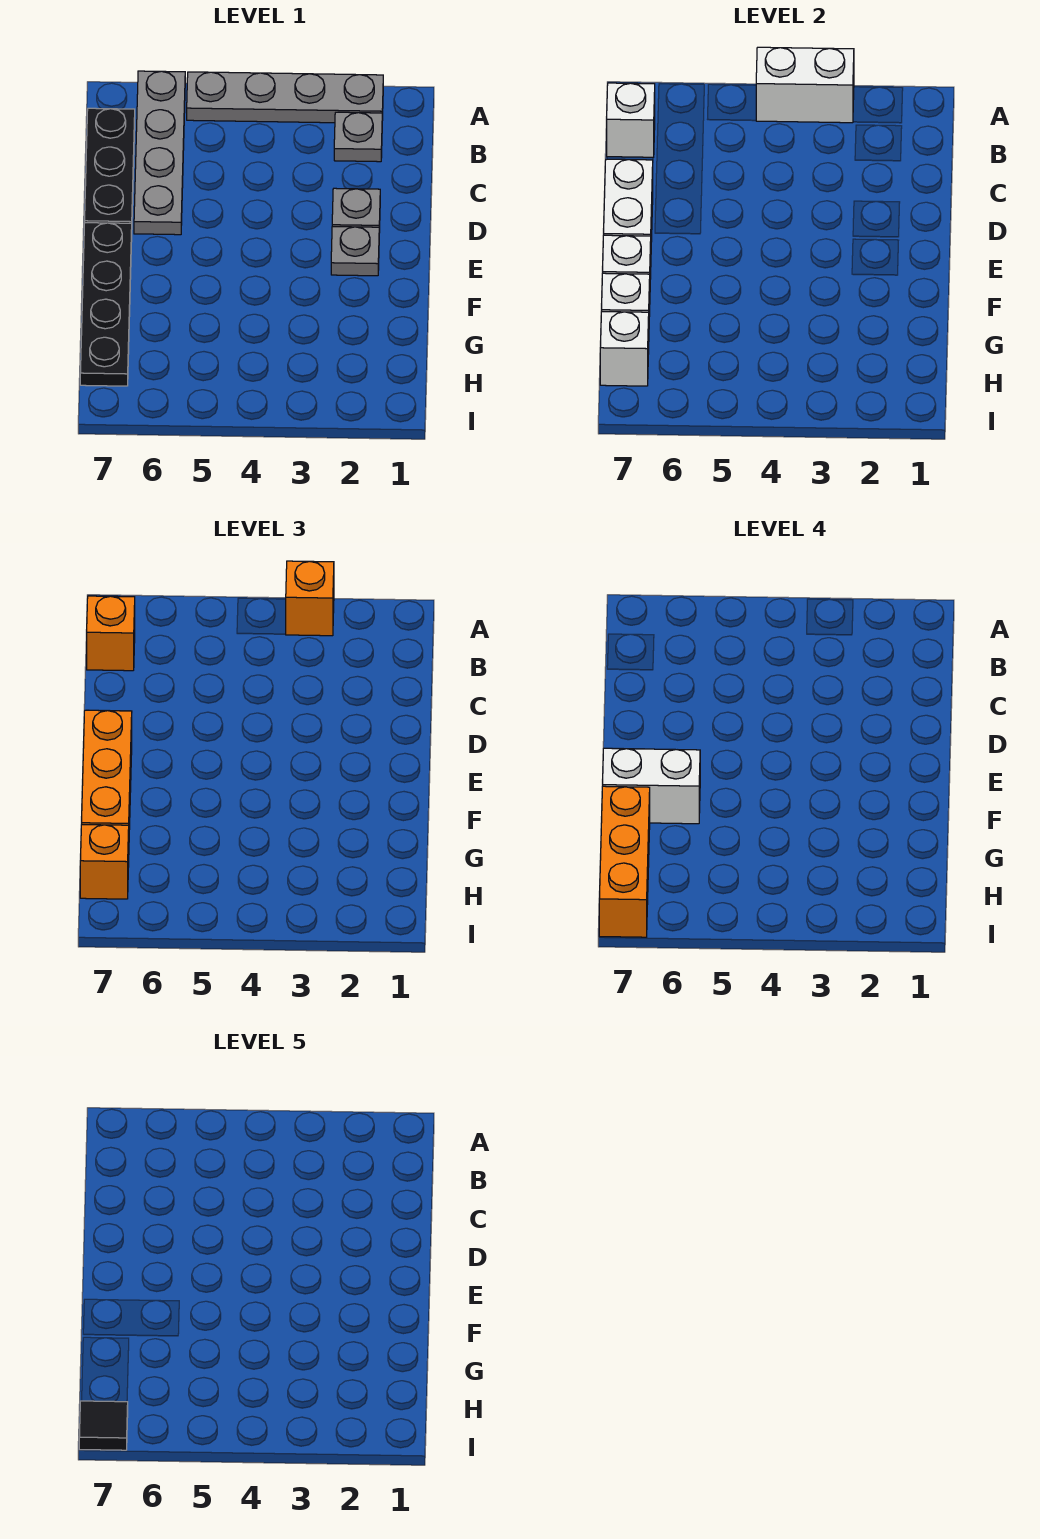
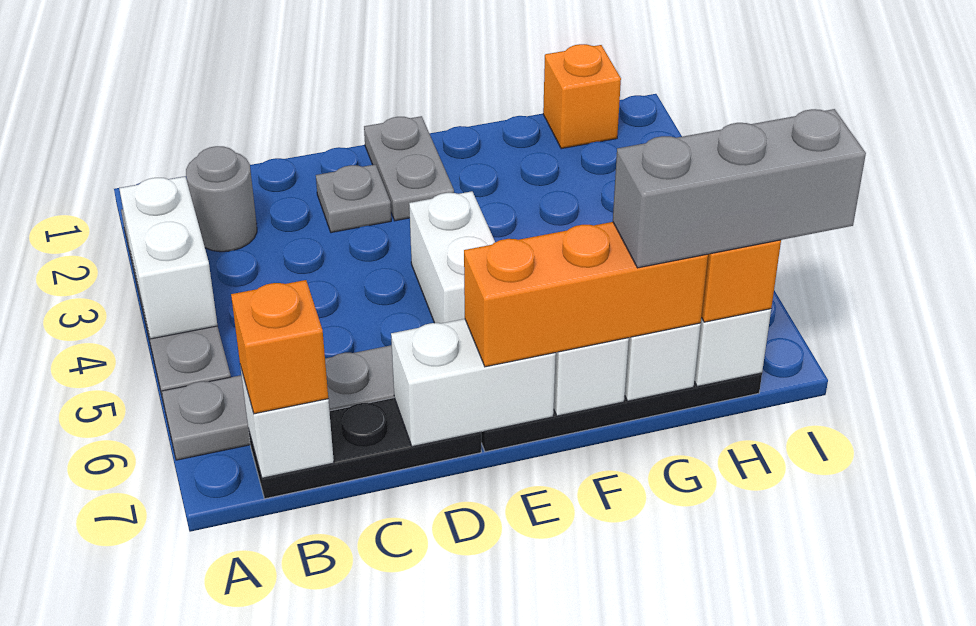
orange brick A3 level 3 -> orange brick H1 level 1
grey plate B2 level 1 -> grey round brick B2 level 1
grey plate E2 level 1 -> grey plate E1:E2 level 1
white brick F6:F7 level 4 -> white brick E4:E5 level 1
orange brick G7:I7 level 4 -> grey brick G7:I7 level 4
black tile I7 level 5 -> none

